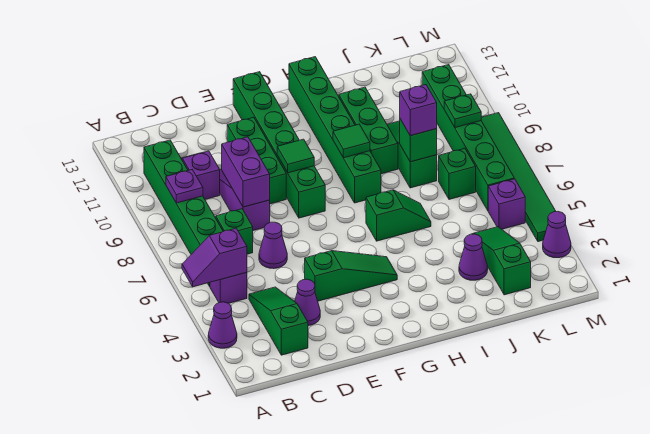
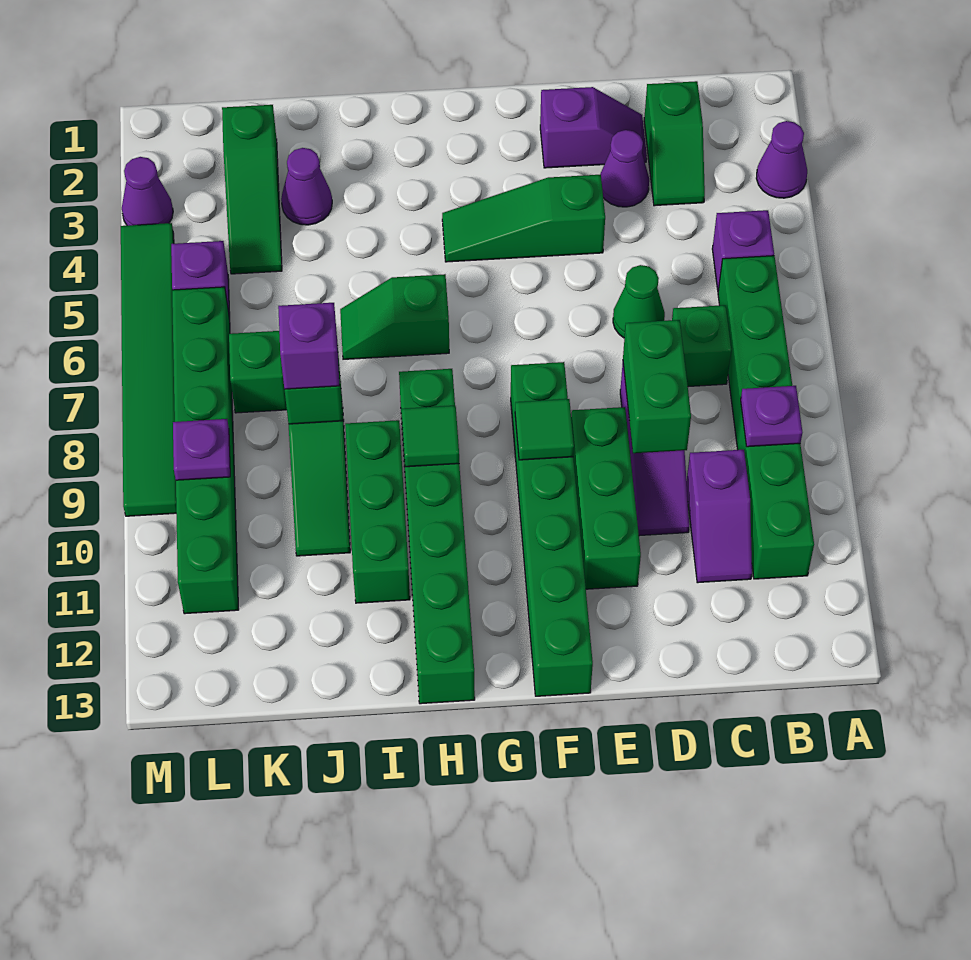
purple slope A5:B5 level 2 top B -> purple slope D2:E2 level 1 top E
green slope C2:C4 level 1 top 2 -> green slope C2:C3 level 1 top 2
purple cone D6 level 1 -> green cone D6 level 1
purple brick D8:D9 level 2 -> green brick D8:D9 level 2
green plate L9 level 2 -> purple plate L9 level 2

